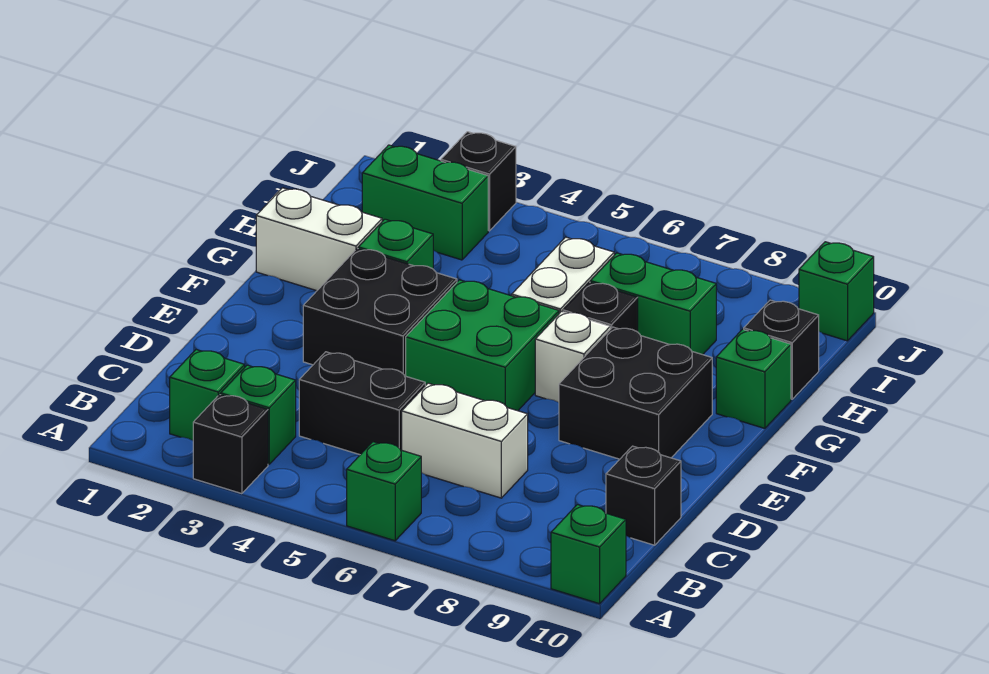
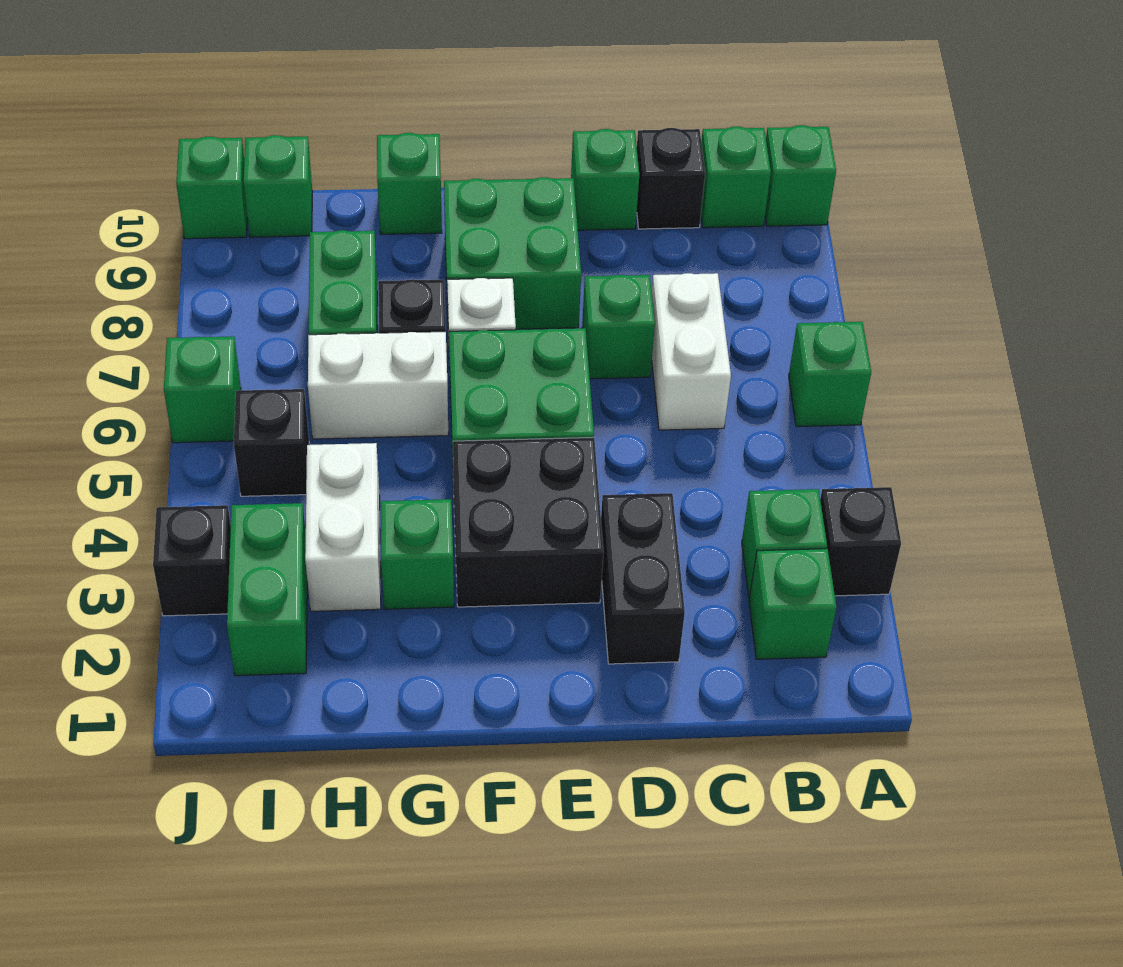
none -> green brick B10 level 1
black brick C4:C5 level 1 -> black brick D2:D3 level 1
none -> green brick D7 level 1
none -> green brick D10 level 1
black brick E8:F9 level 1 -> green brick E8:F9 level 1
white brick G1:G2 level 1 -> white brick H3:H4 level 1
black brick H10 level 1 -> black brick I5 level 1
none -> green brick I10 level 1
none -> green brick J6 level 1

